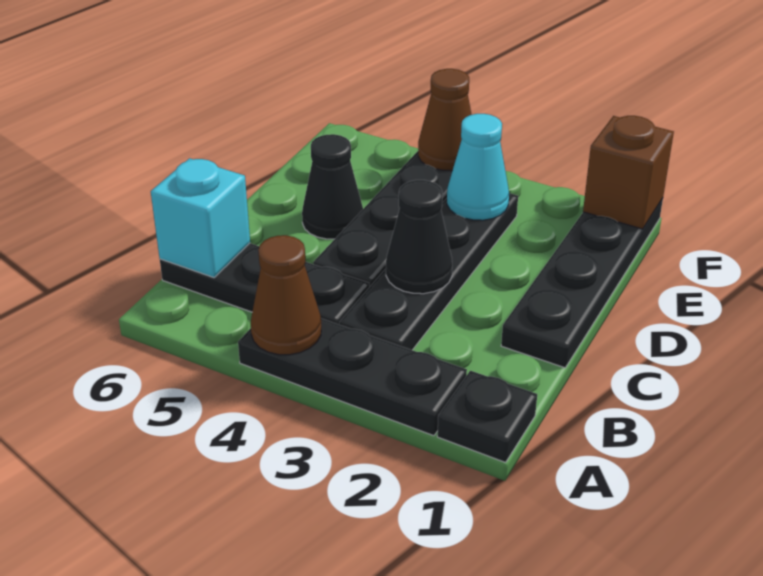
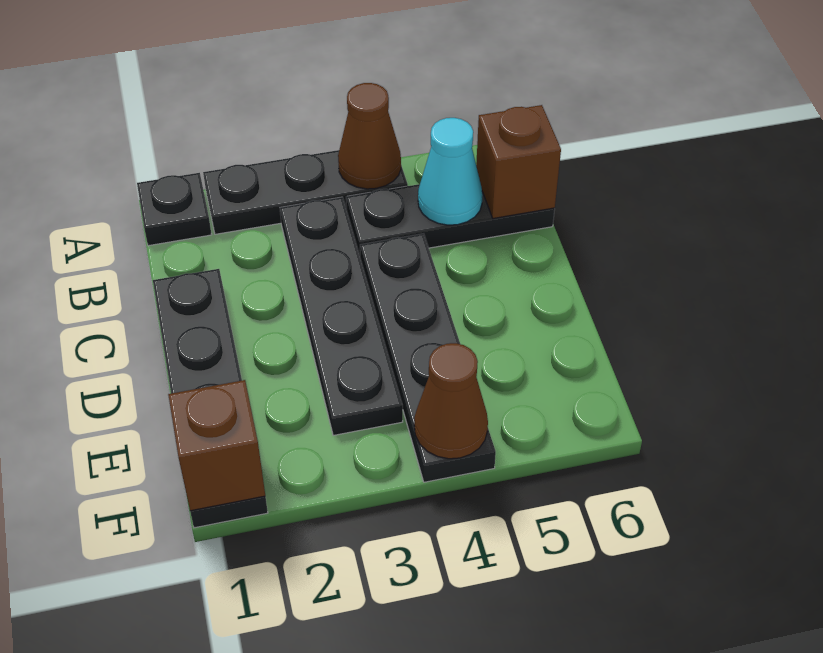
cyan brick B6 level 2 -> brown brick B6 level 2
black cone C3 level 2 -> none
black cone D5 level 1 -> none
cyan cone E3 level 2 -> cyan cone B5 level 2

